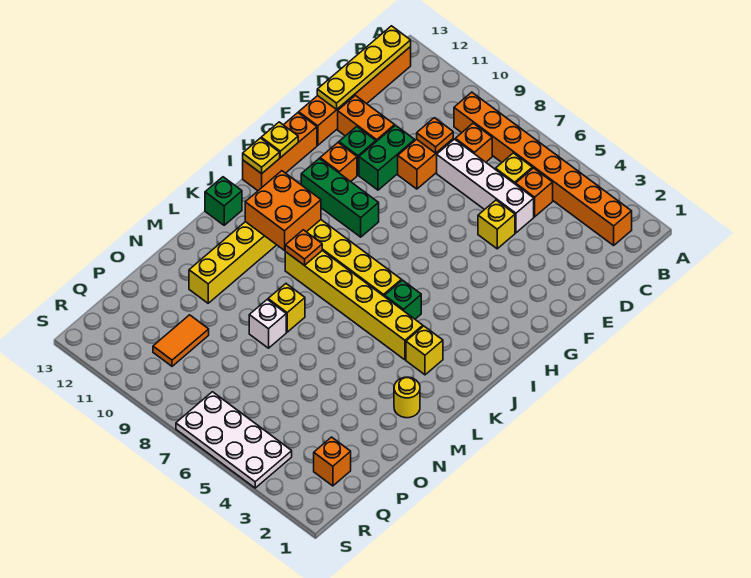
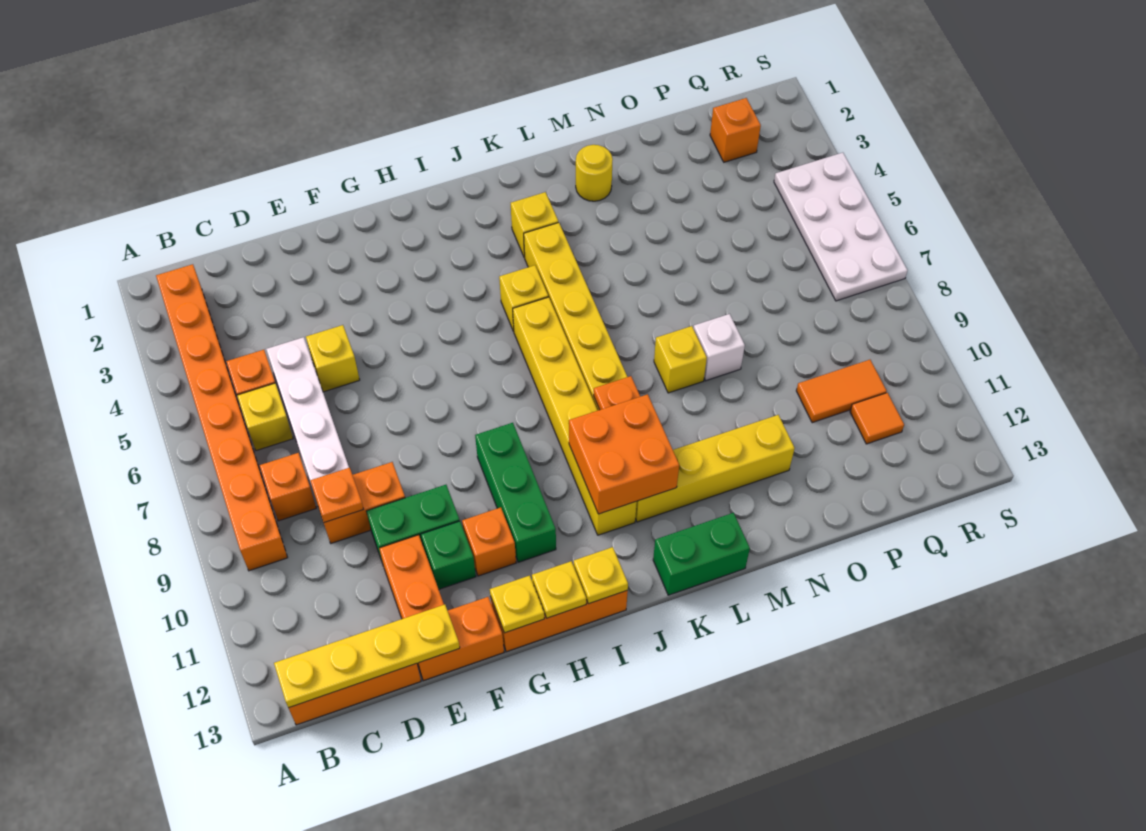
none -> yellow plate G13 level 2
green brick J5 level 1 -> yellow brick J5 level 1
green brick K13 level 1 -> green brick K13:L13 level 1
none -> orange tile Q11 level 1

